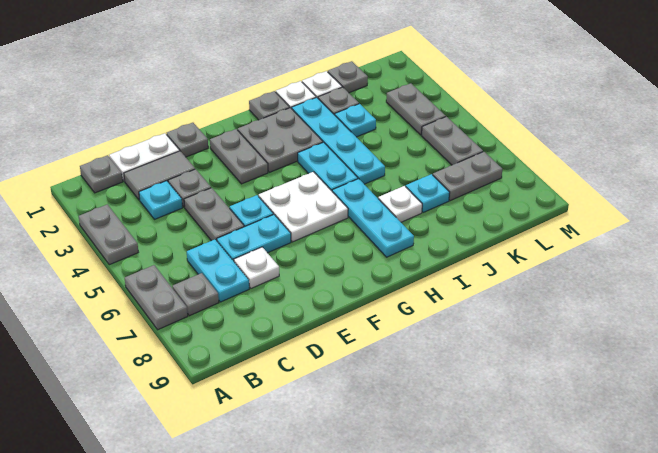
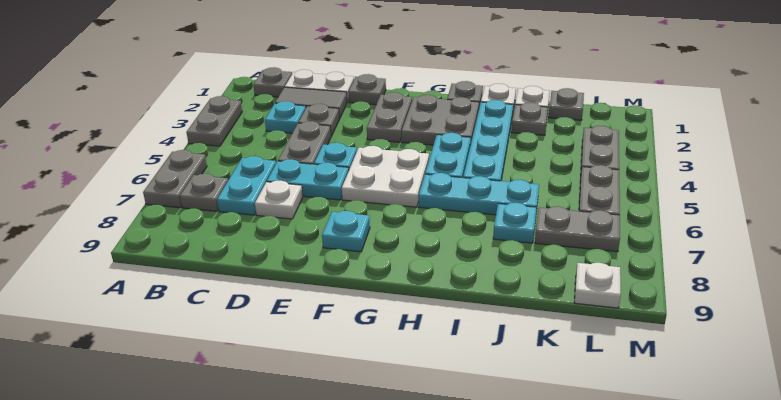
cyan plate H6:H8 level 1 -> cyan plate H6:J6 level 1
white plate I7 level 1 -> white plate L9 level 1
cyan plate J3 level 1 -> cyan plate F8 level 1

